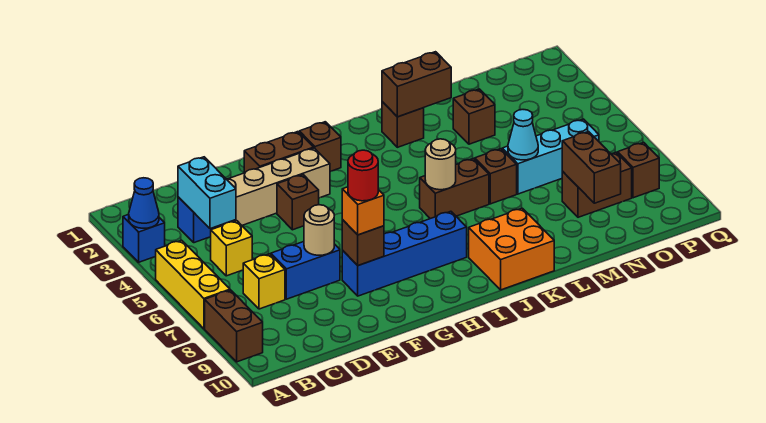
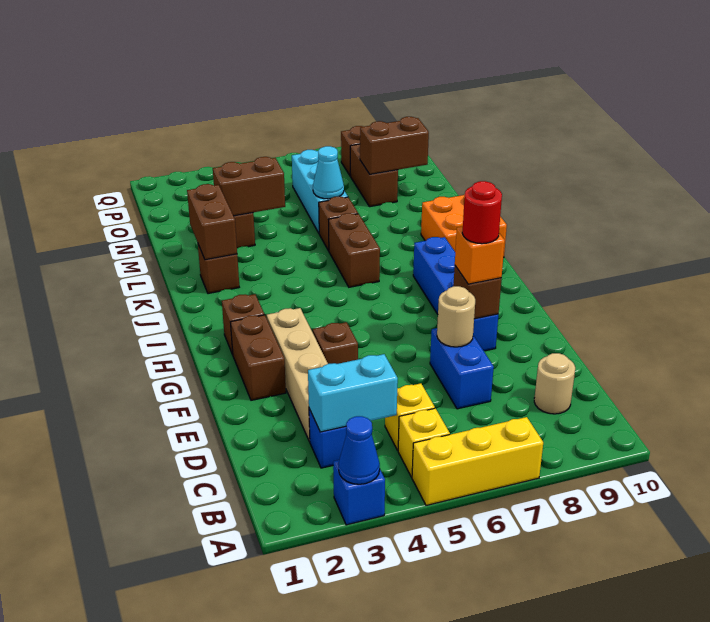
brown brick A8:A9 level 1 -> brown brick M3:M4 level 2
yellow brick C7 level 1 -> yellow brick B5 level 1
tan round brick J6 level 2 -> tan round brick C9 level 1

